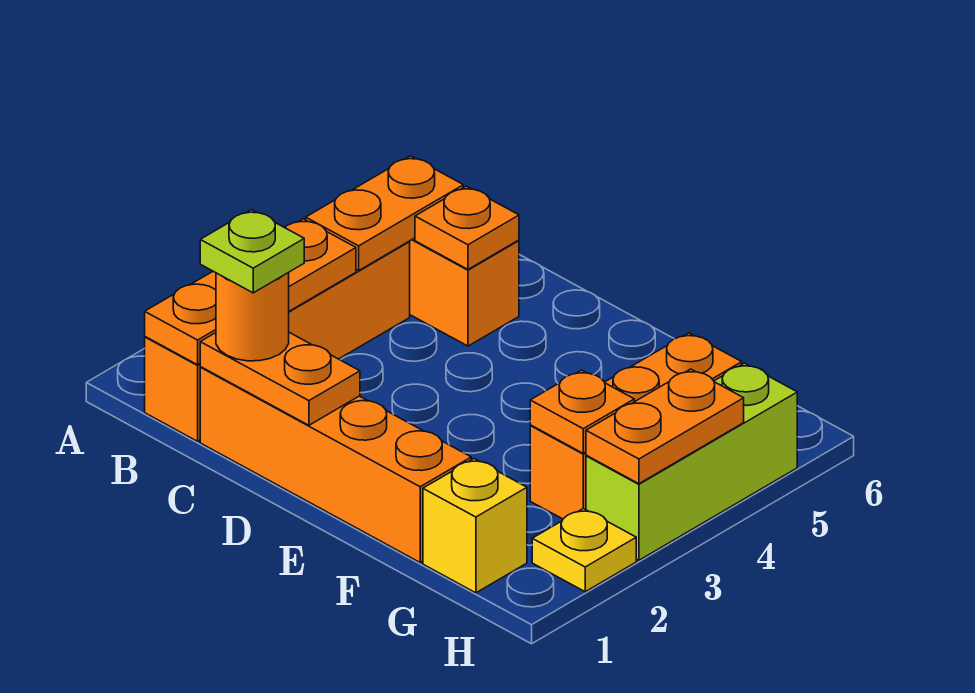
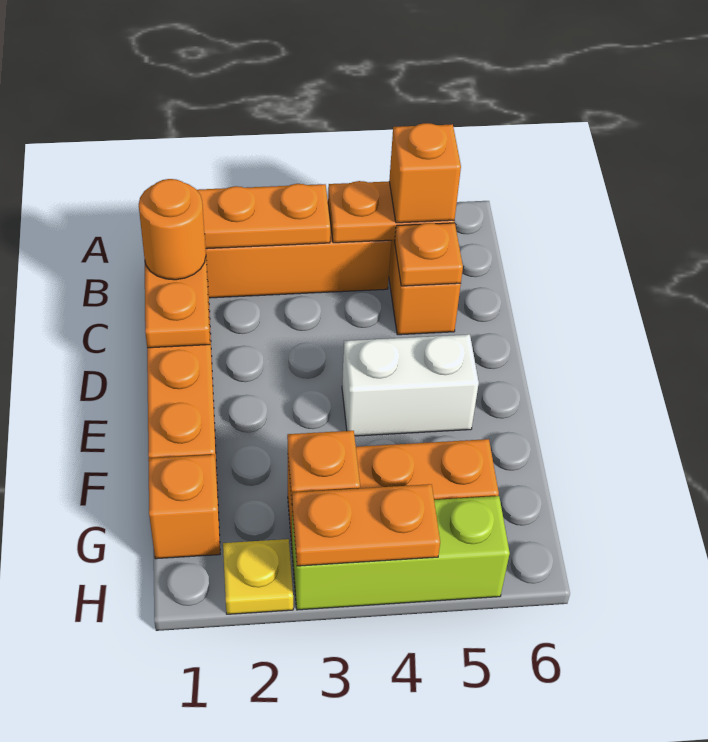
none -> orange brick B5 level 3
lime plate C1 level 4 -> none
none -> white brick E4:E5 level 1
yellow brick G1 level 1 -> orange brick G1 level 1

